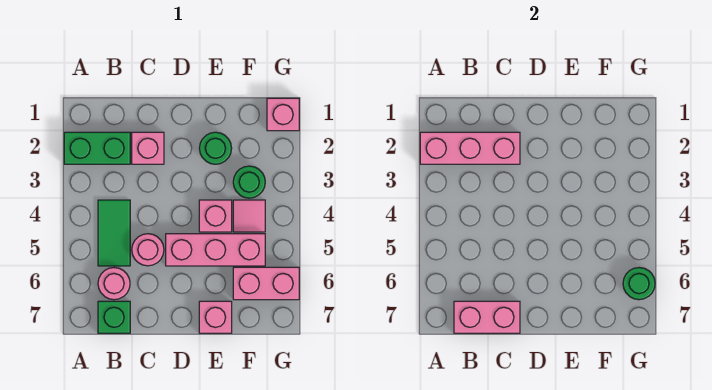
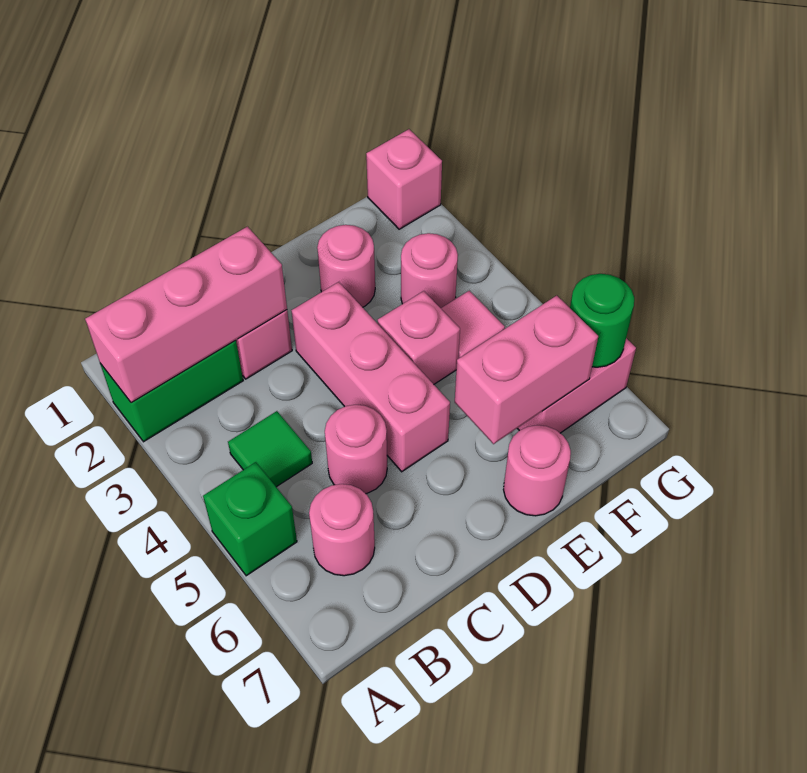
green tile B4:B5 level 1 -> green tile B4 level 1
green brick B7 level 1 -> green brick A5 level 1
pink brick B7:C7 level 2 -> pink brick E6:F6 level 2
pink brick D5:F5 level 1 -> pink brick D3:D5 level 1
green round brick E2 level 1 -> pink round brick E2 level 1
pink brick E7 level 1 -> pink round brick E7 level 1
green round brick F3 level 1 -> pink round brick F3 level 1

